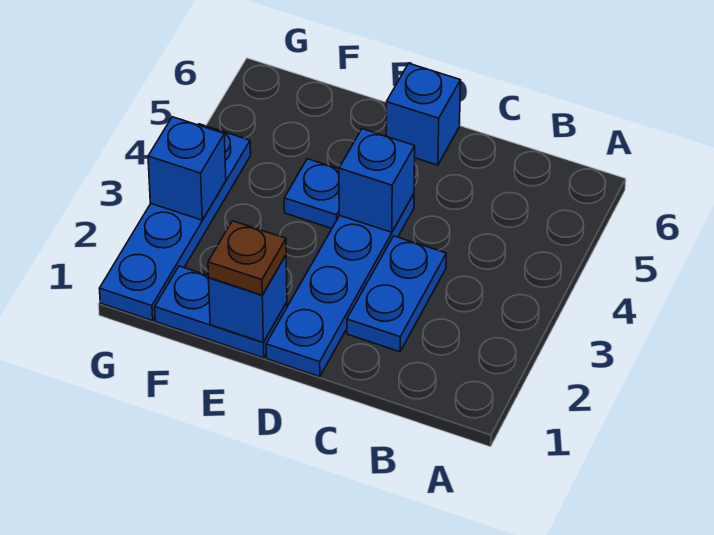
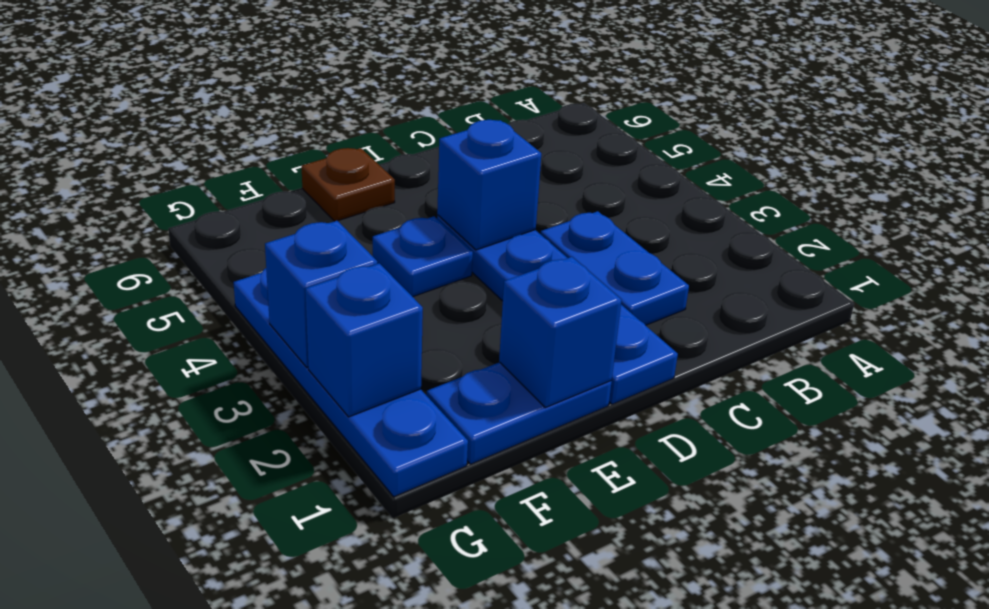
blue brick D6 level 1 -> blue brick G2 level 2
brown plate E1 level 3 -> brown plate E6 level 1

